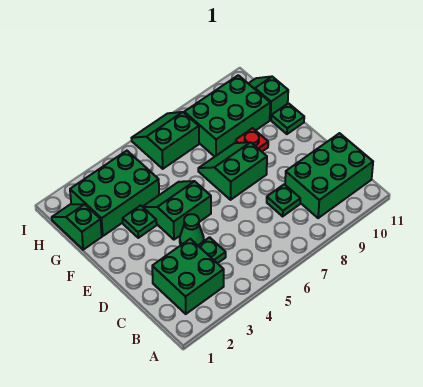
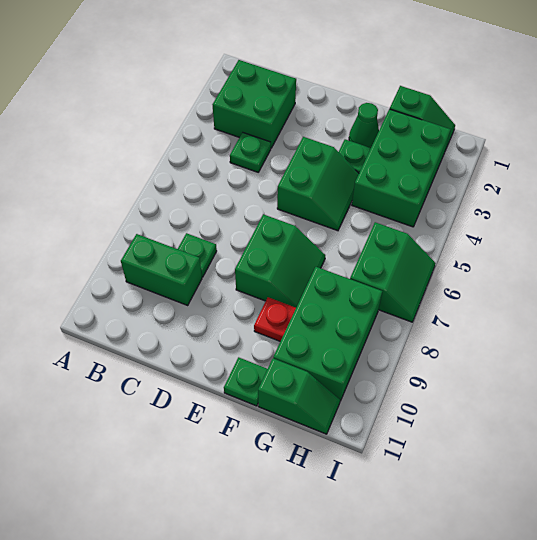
green brick B9:C11 level 1 -> green brick B9:C9 level 1
green cone D4 level 1 -> green cone F2 level 1

